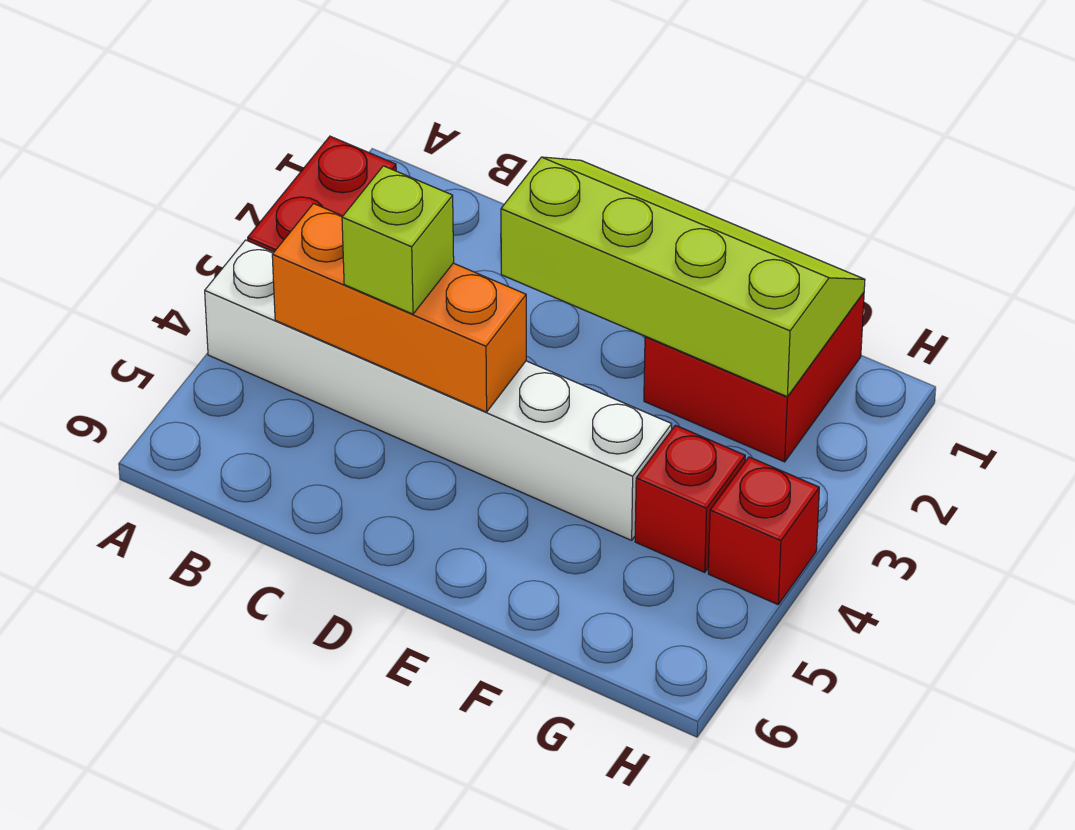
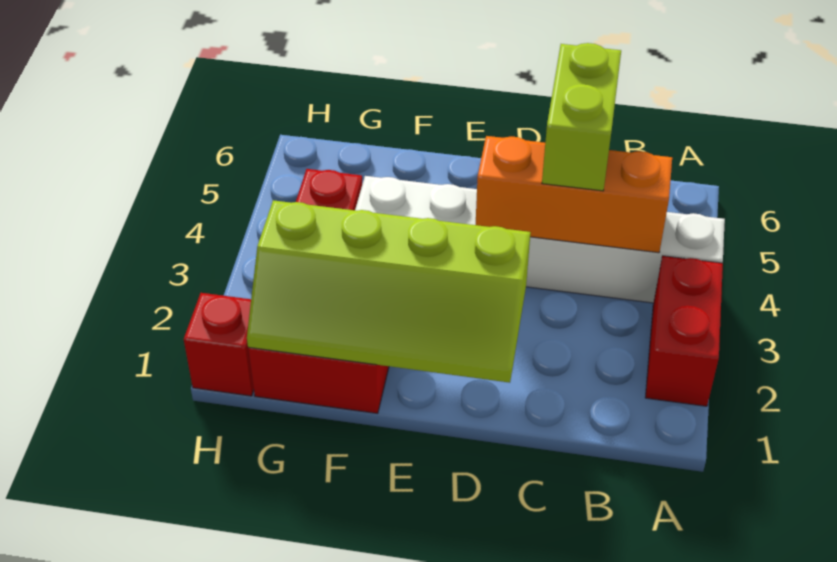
lime brick C4 level 3 -> lime brick C4:C5 level 3
red brick H4 level 1 -> red brick H1 level 1

